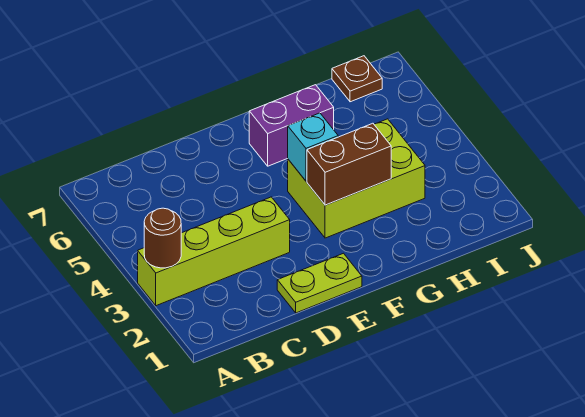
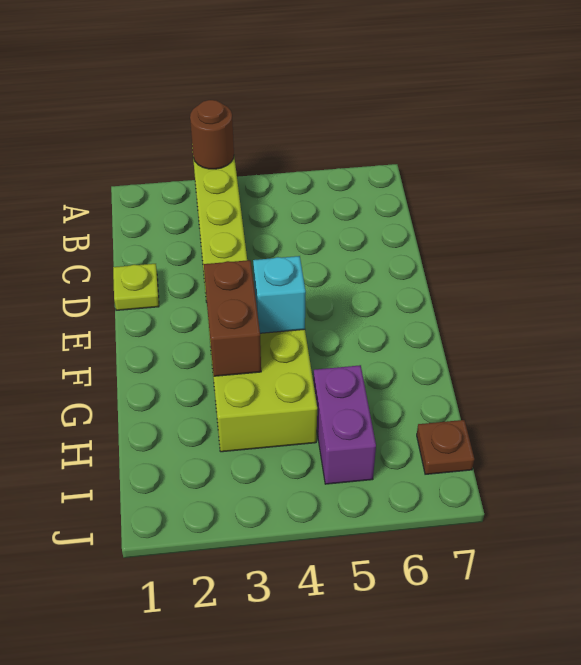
lime plate D1:E1 level 1 -> lime plate D1 level 1
purple brick F6:G6 level 1 -> purple brick H5:I5 level 1

